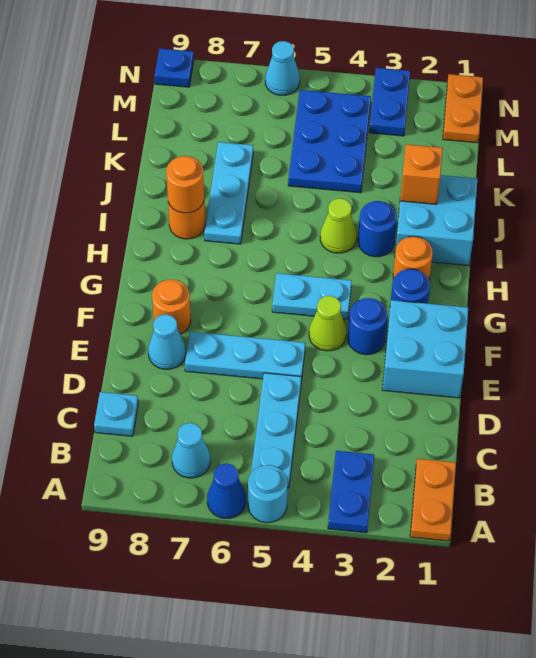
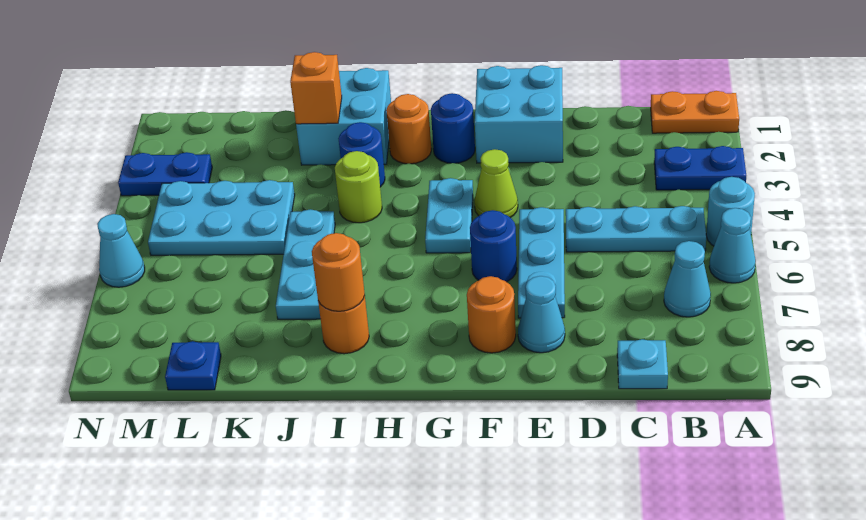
blue cone A6 level 1 -> cyan cone A6 level 1
blue round brick F3 level 1 -> blue round brick F6 level 1
lime cone I4 level 1 -> lime round brick I4 level 1
cyan plate I7:K7 level 1 -> cyan plate J5:J7 level 1
blue plate K4:M5 level 1 -> cyan plate K4:M5 level 1
orange plate M1:N1 level 1 -> none
blue plate N9 level 1 -> blue plate L9 level 1

